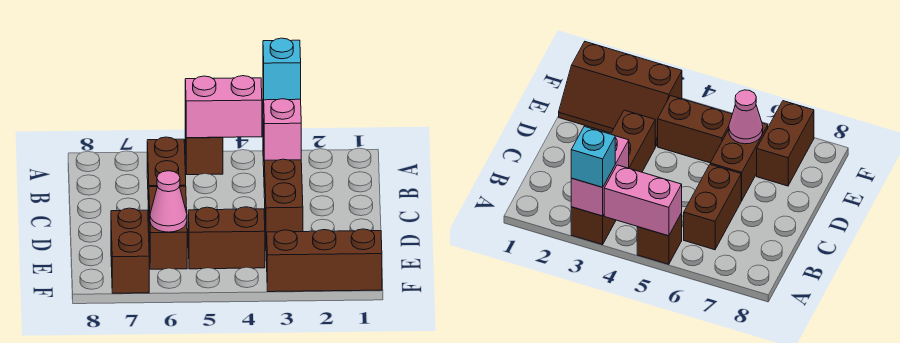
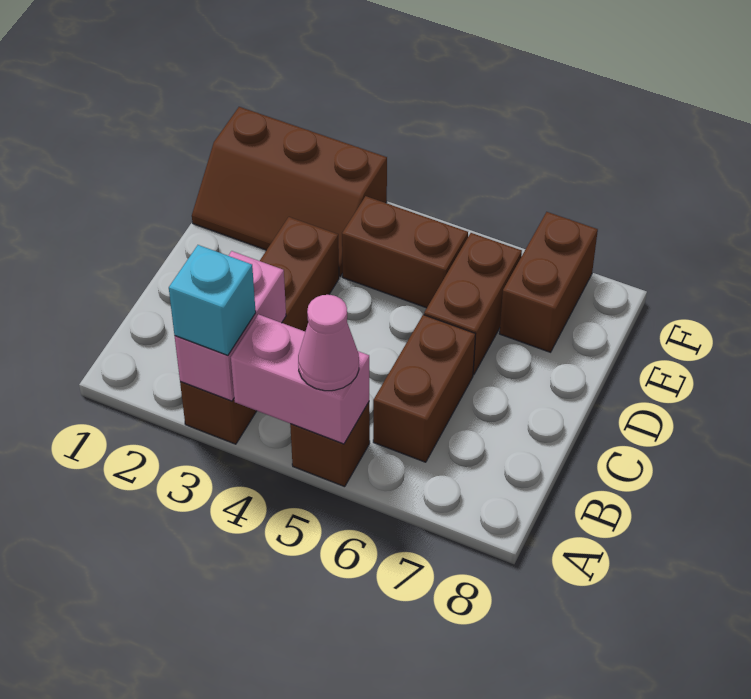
pink cone E6 level 2 -> pink cone A5 level 3

